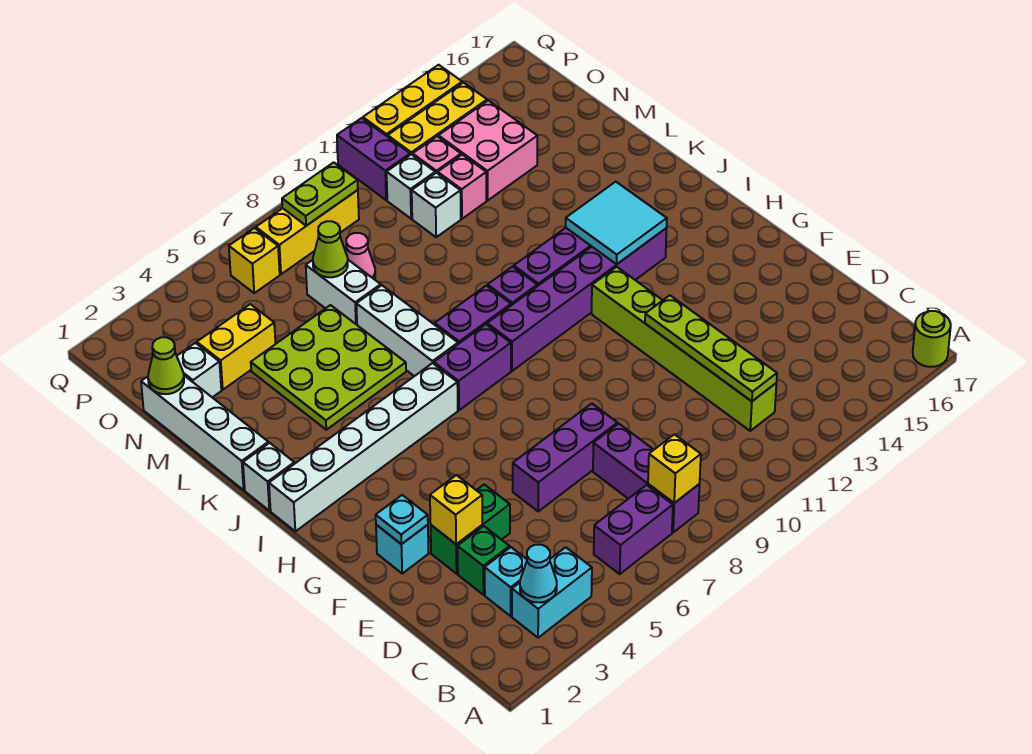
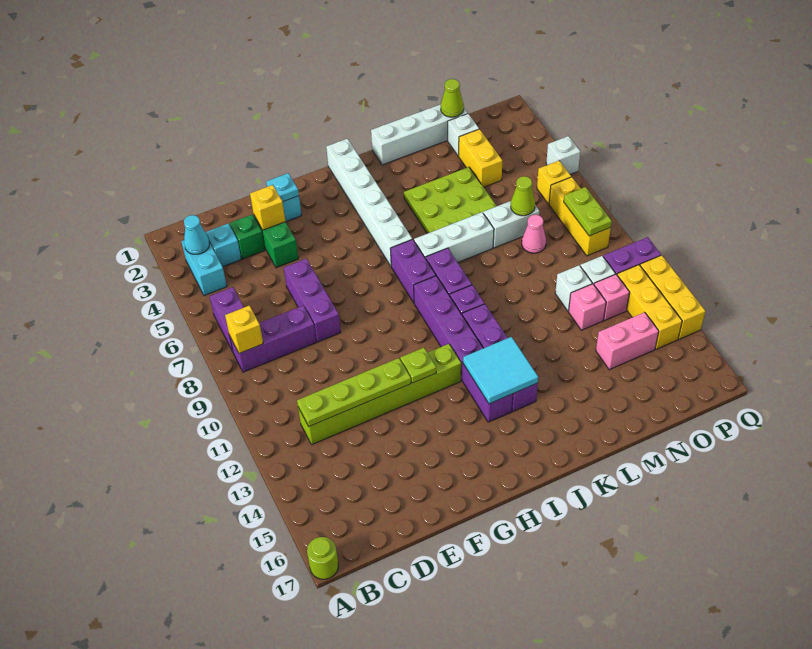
none -> lime plate G12 level 2
white brick J1 level 1 -> white brick Q5 level 1
pink brick N13:O14 level 1 -> pink brick N14:O14 level 1

